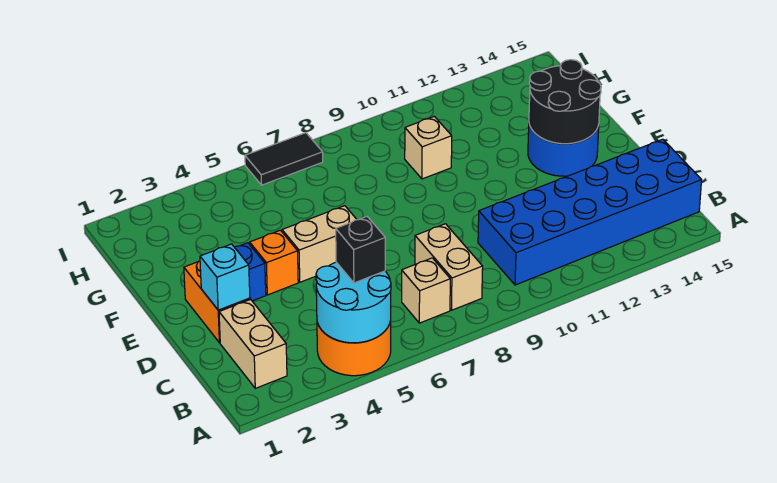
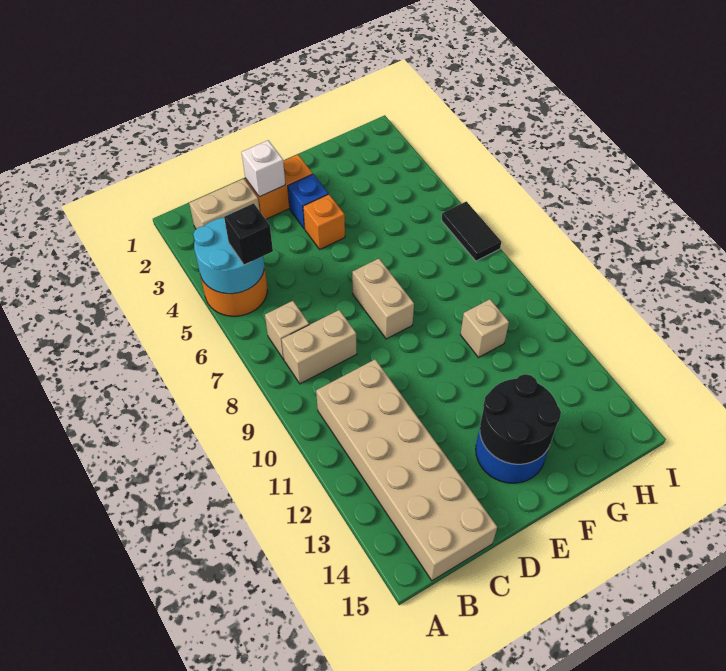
blue brick B10:C15 level 1 -> tan brick B10:C15 level 1
cyan brick D2 level 2 -> white brick D2 level 2
tan brick E5:E6 level 1 -> tan brick E7:E8 level 1

